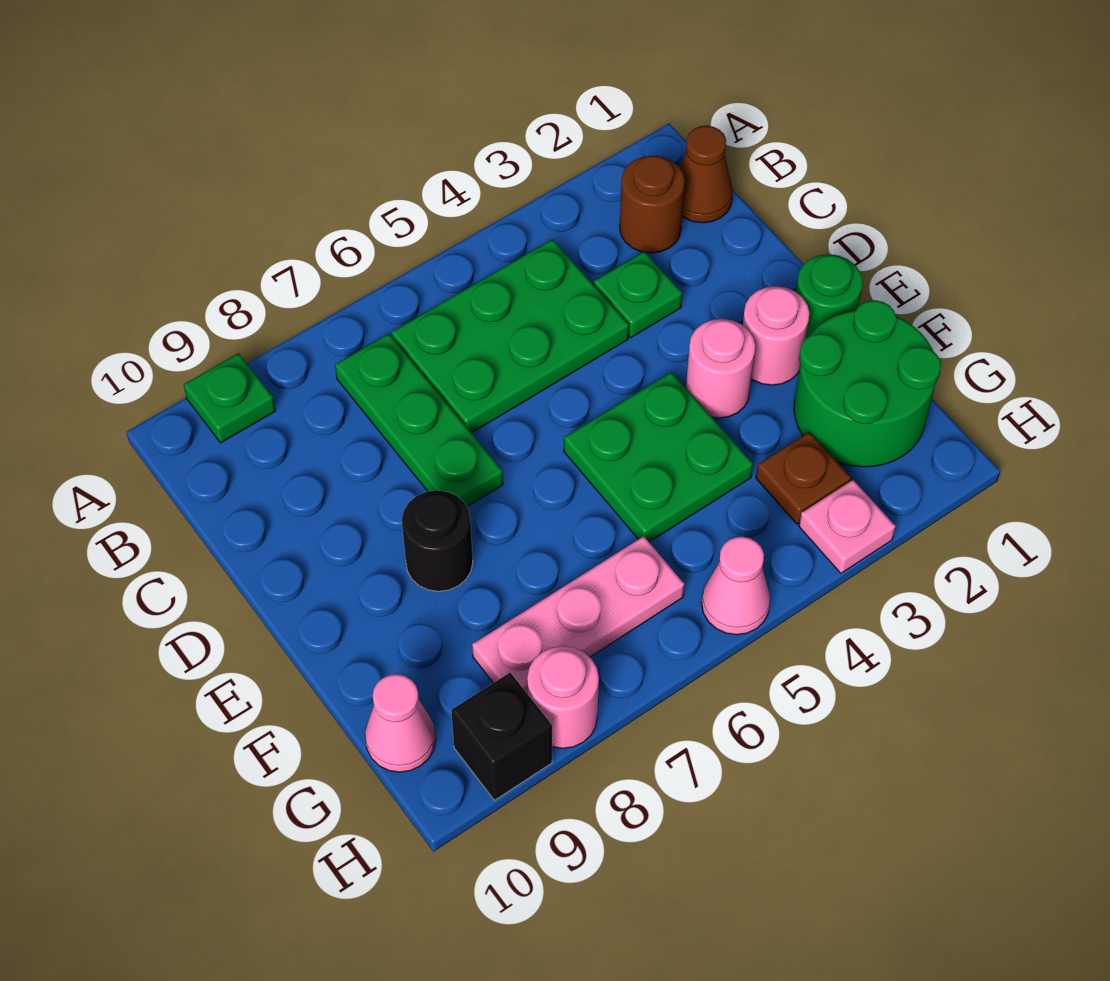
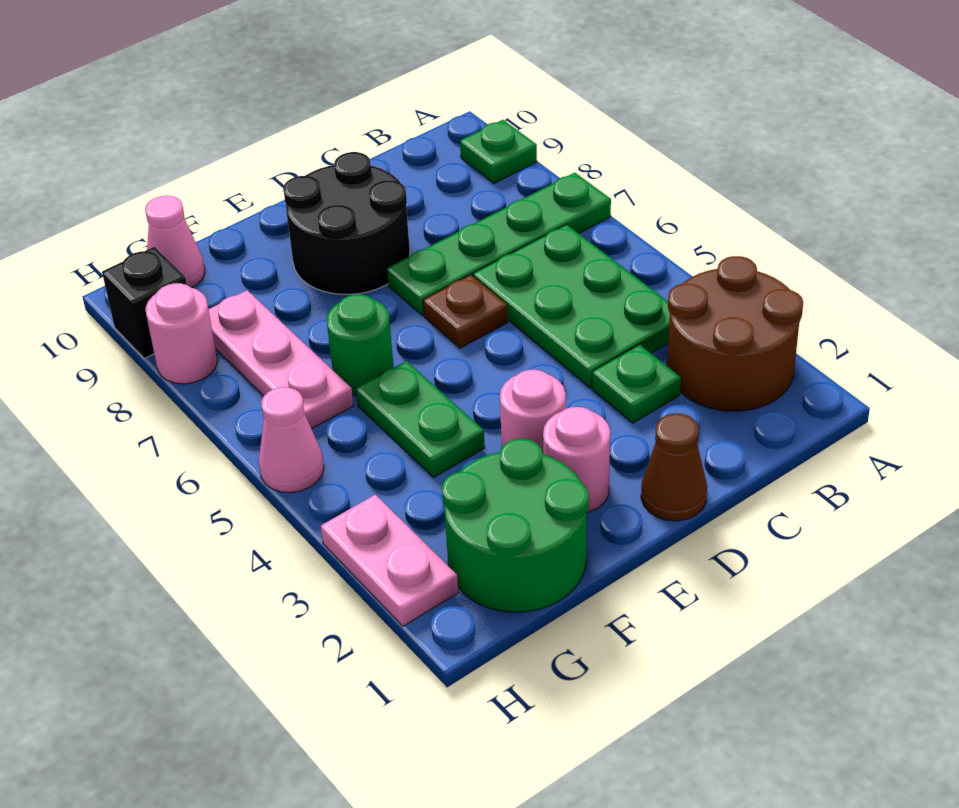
brown cone B1 level 1 -> brown cone D1 level 1
brown round brick B2 level 1 -> brown round brick A2:B3 level 1
green plate B7:D7 level 1 -> green plate A7:D7 level 1
green round brick E1 level 1 -> green round brick F6 level 1
green plate E4:F5 level 1 -> green plate F4:F5 level 1
black round brick E8 level 1 -> black round brick D8:E9 level 1
brown plate G3 level 1 -> brown plate D6 level 1
pink plate H3 level 1 -> pink plate H2:H3 level 1

